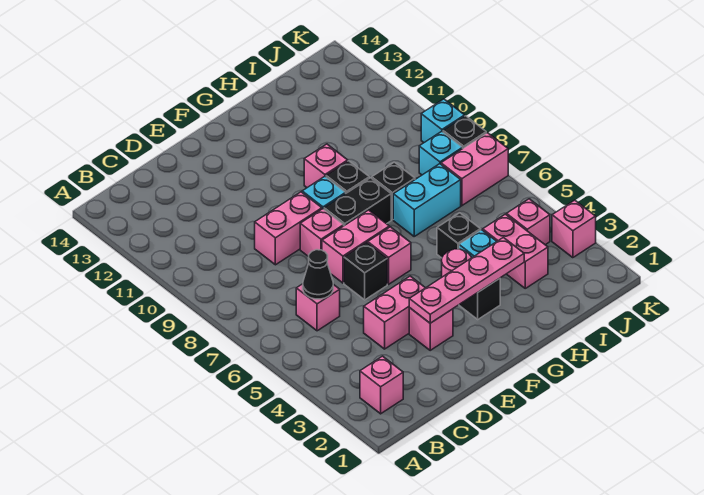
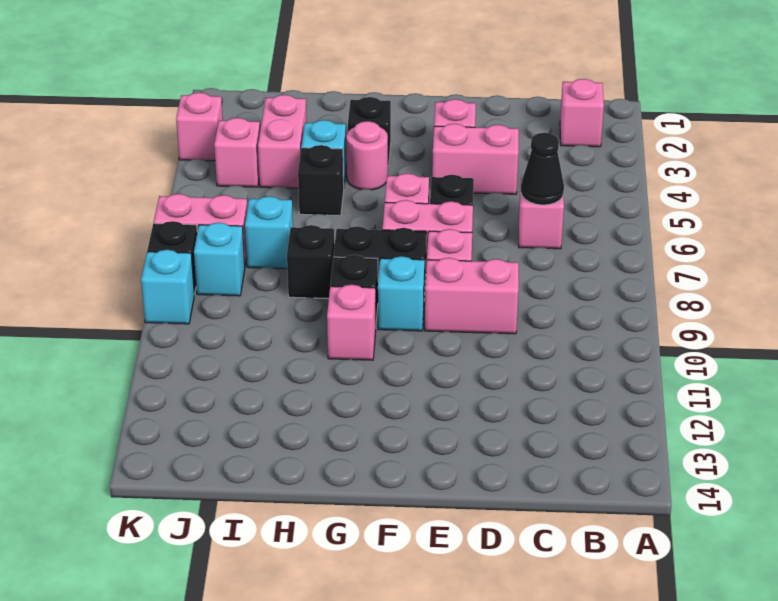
pink plate E3:H3 level 2 -> none
cyan brick H7:I7 level 1 -> cyan brick I7 level 1

